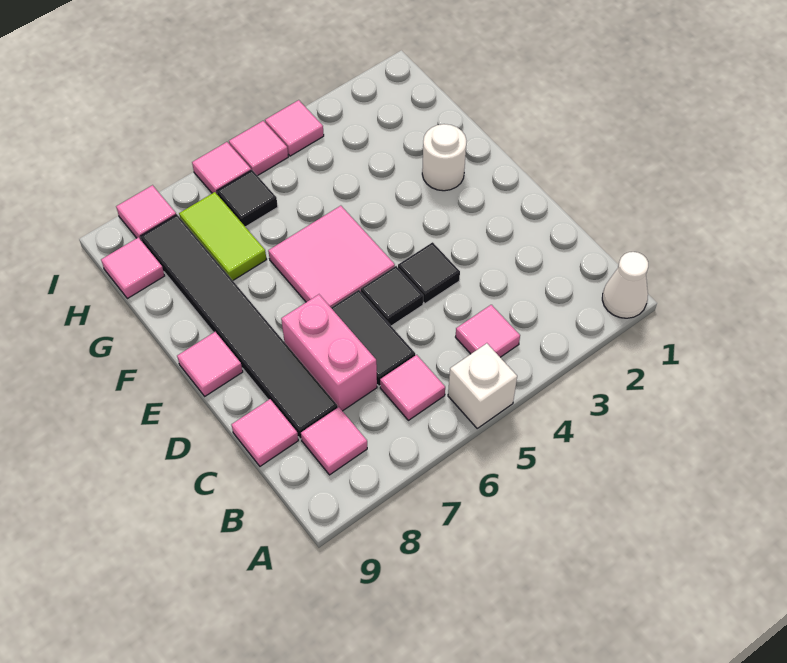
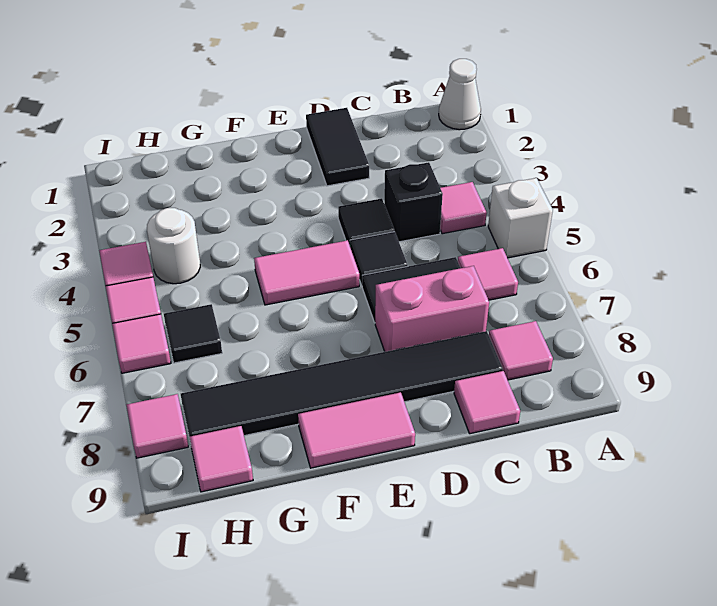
none -> black brick C4 level 1
none -> black tile D1:D2 level 1
pink tile E5:F6 level 1 -> pink tile E5:F5 level 1
pink tile E9 level 1 -> pink tile E9:F9 level 1
white round brick F2 level 1 -> white round brick H4 level 1
lime tile G7:H7 level 1 -> none

